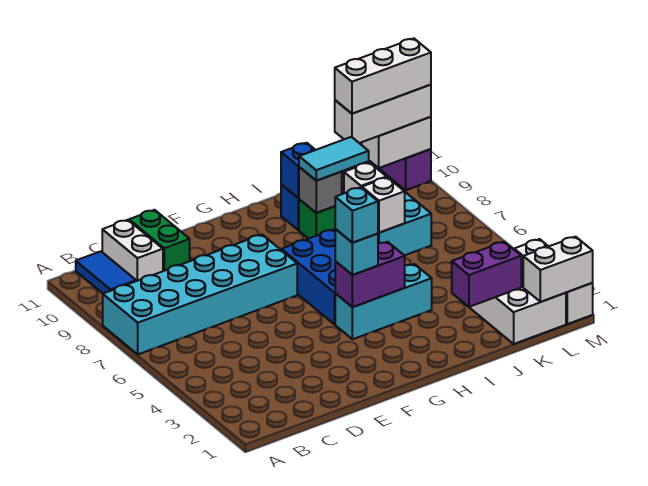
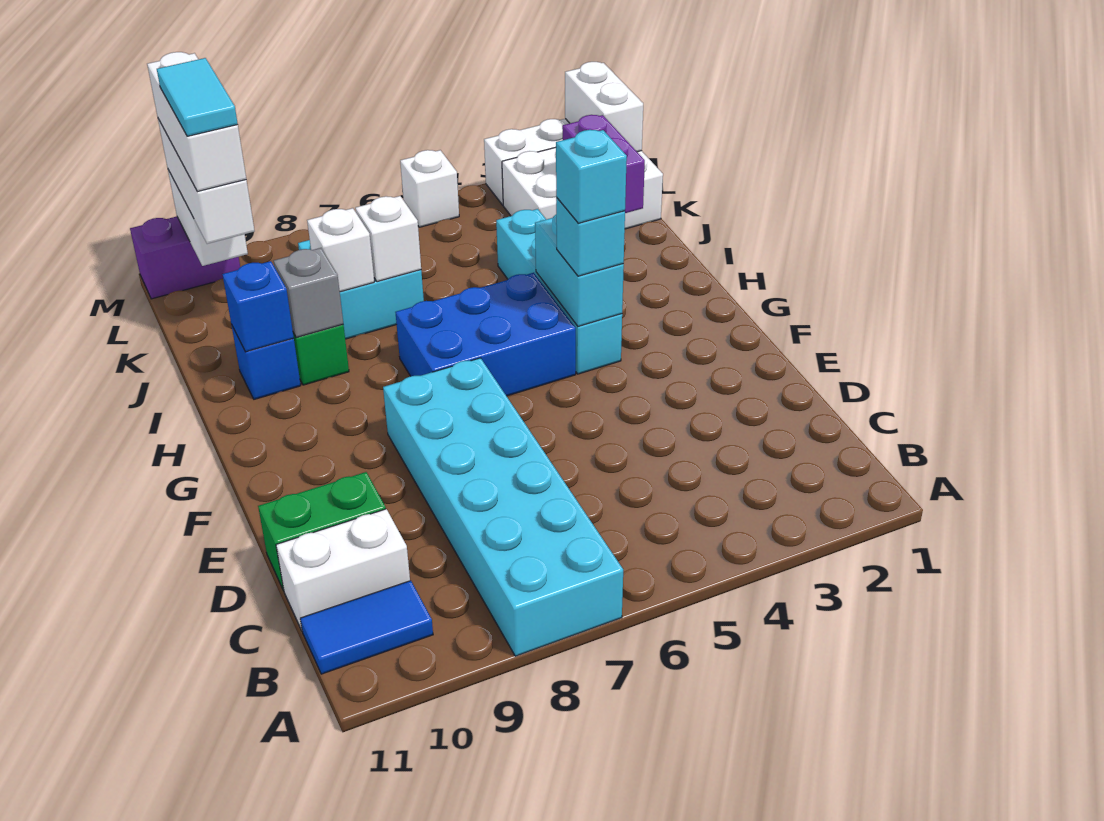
cyan brick G4:I4 level 1 -> cyan brick G4:J4 level 1
purple brick G4:H4 level 2 -> cyan brick G4:H4 level 2
cyan tile I9:J9 level 3 -> cyan tile K10:L10 level 5
none -> white brick M5 level 1

